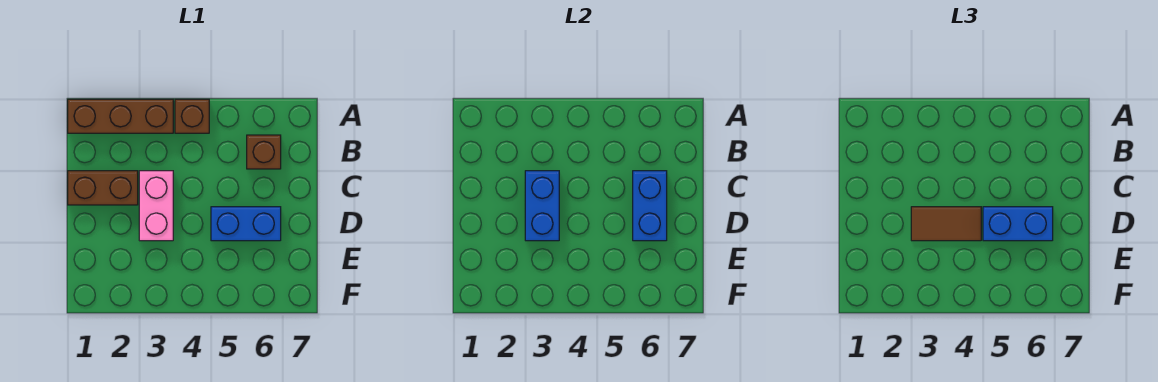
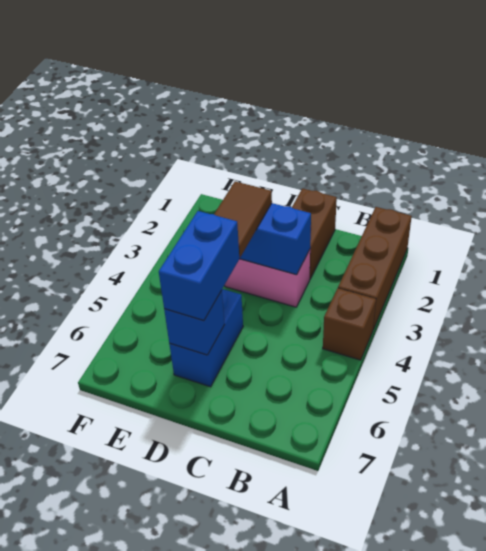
brown brick B6 level 1 -> none
blue brick C6:D6 level 2 -> blue brick D6 level 2

